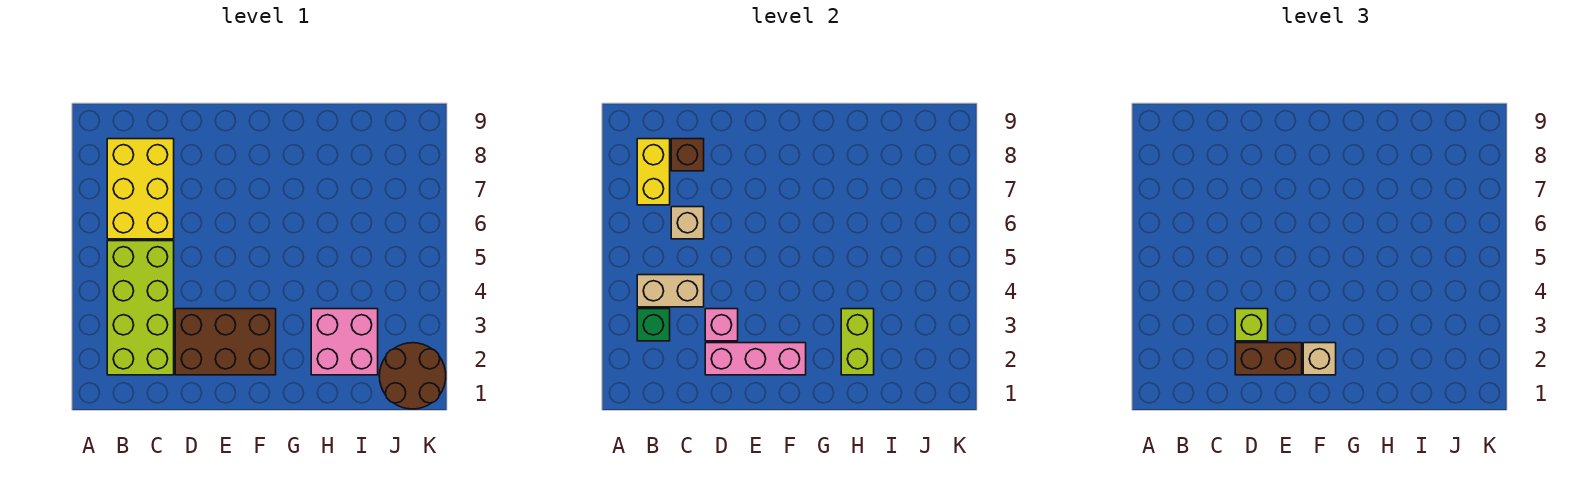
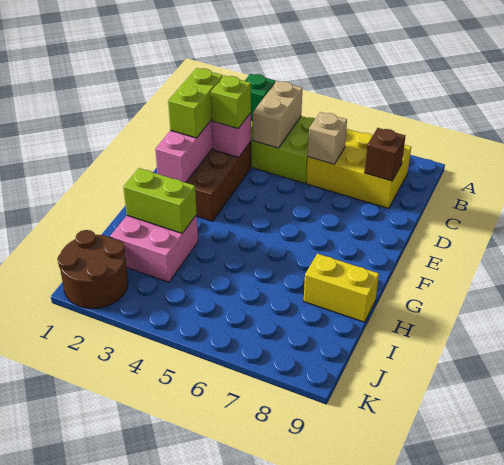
yellow brick B7:B8 level 2 -> yellow brick H8:H9 level 1
brown brick D2:E2 level 3 -> lime brick D2:E2 level 3
tan brick F2 level 3 -> none

